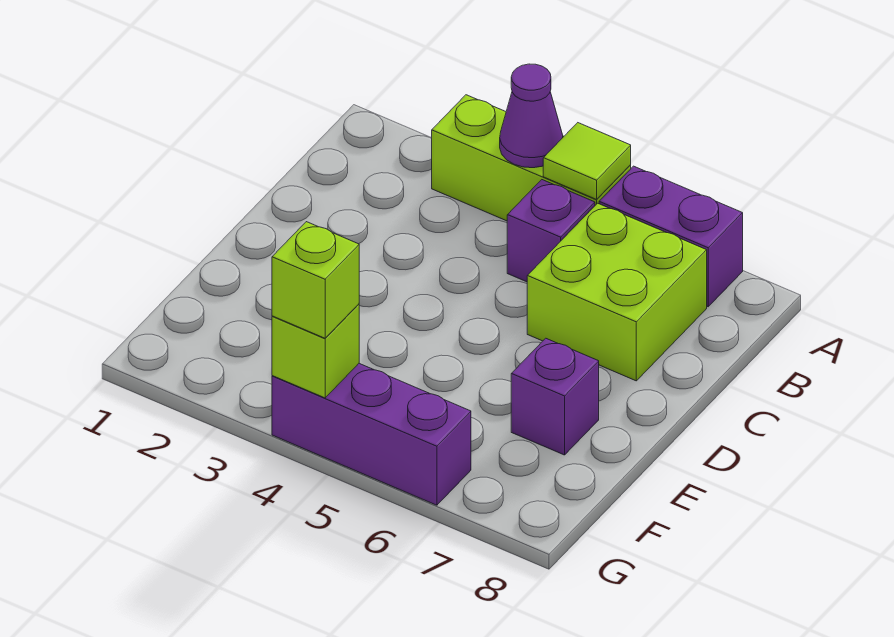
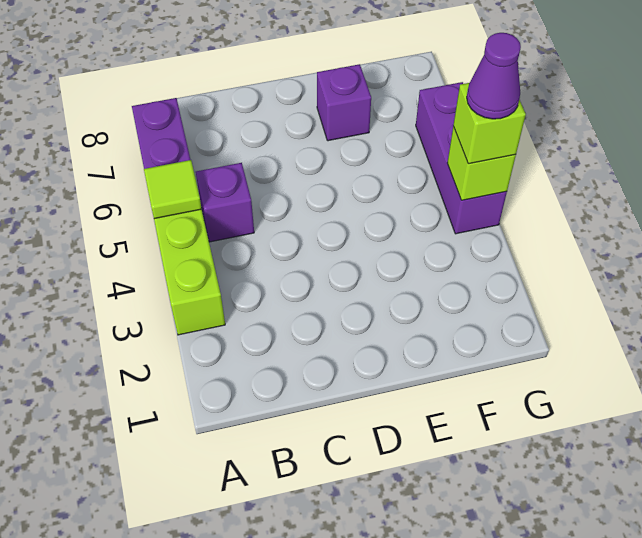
purple cone A4 level 2 -> purple cone G4 level 4
lime brick B6:C7 level 1 -> none

